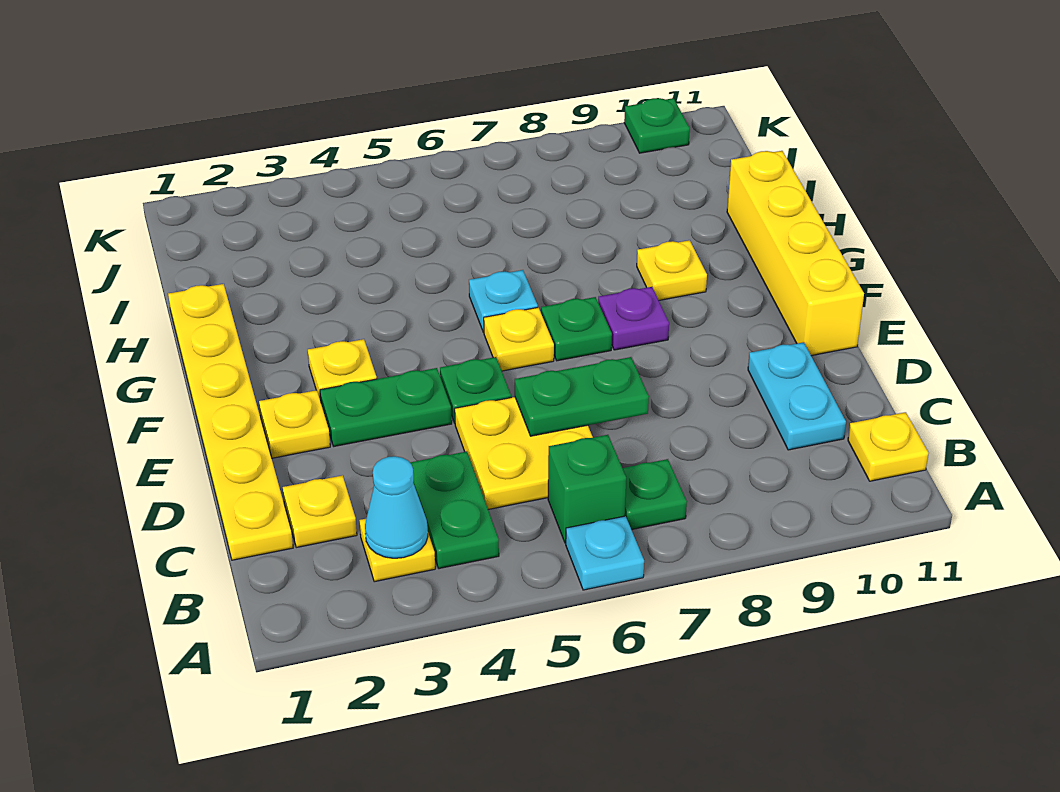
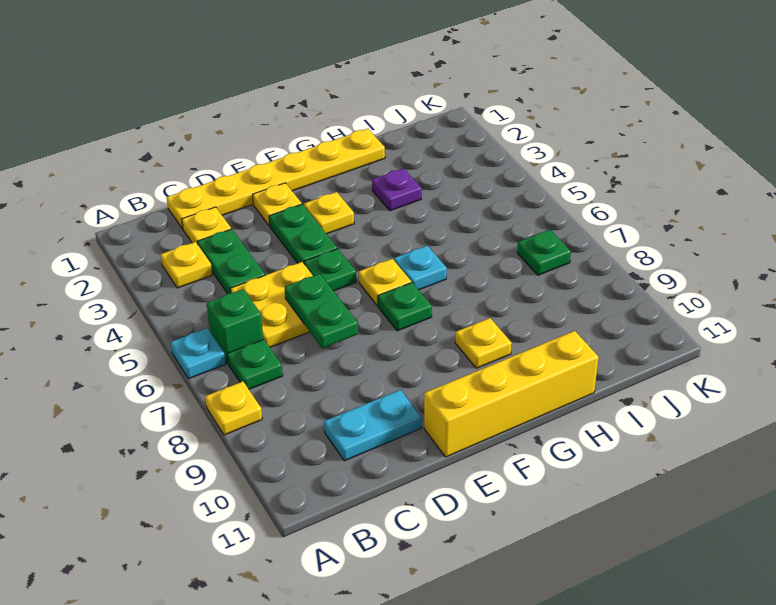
cyan cone B3 level 2 -> none
green plate B4:C4 level 1 -> green plate C3:C4 level 1
yellow plate B11 level 1 -> yellow plate A8 level 1
purple plate F8 level 1 -> purple plate H3 level 1
green plate K10 level 1 -> green plate J7 level 1

